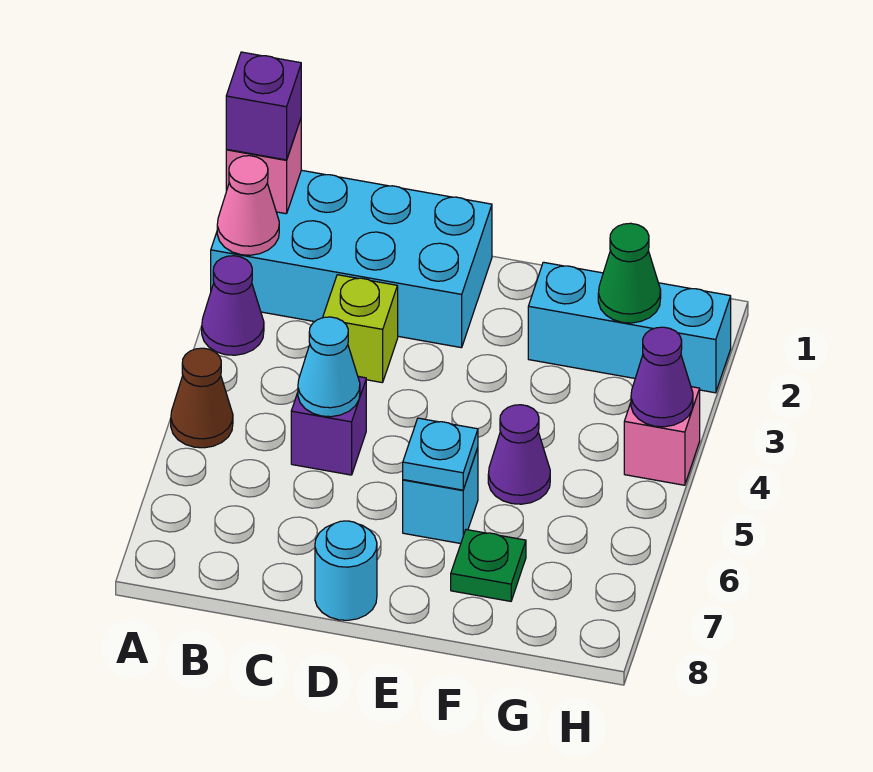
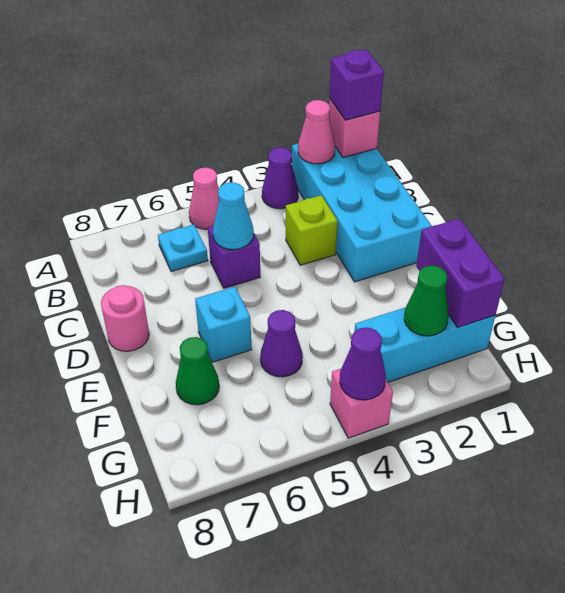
brown cone A5 level 1 -> pink cone A5 level 1
cyan round brick D8 level 1 -> pink round brick D8 level 1
cyan plate E6 level 2 -> cyan plate B6 level 1
none -> purple brick F1:G1 level 2
cyan brick F2:H2 level 1 -> cyan brick G1:G3 level 1
green plate F7 level 1 -> green cone F7 level 1

